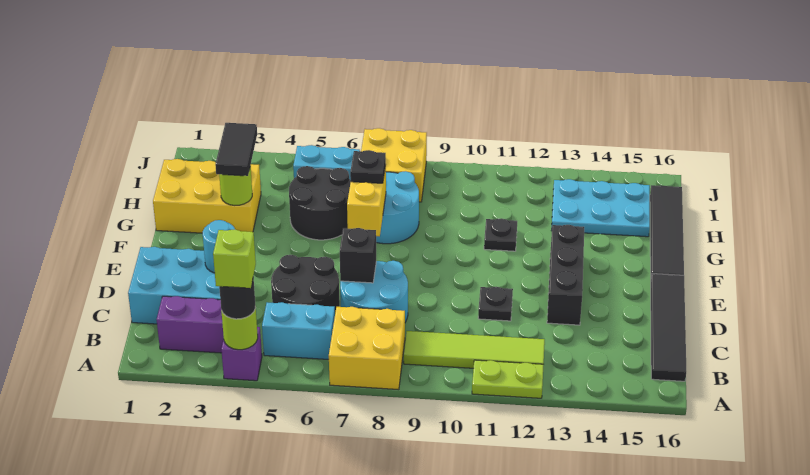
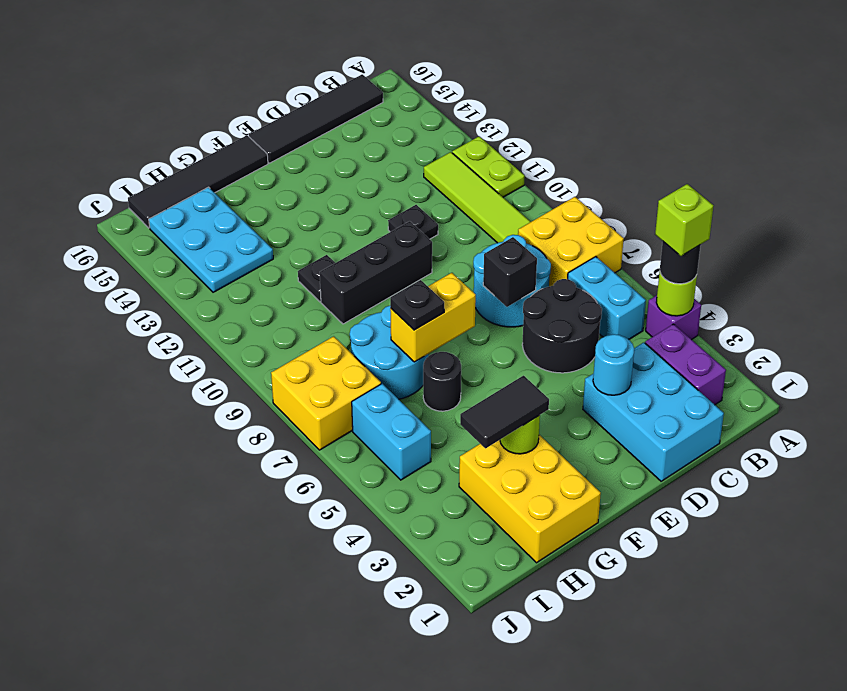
black brick D13:F13 level 1 -> black brick E10:G10 level 1
black round brick G5:H6 level 1 -> black round brick G6 level 1

